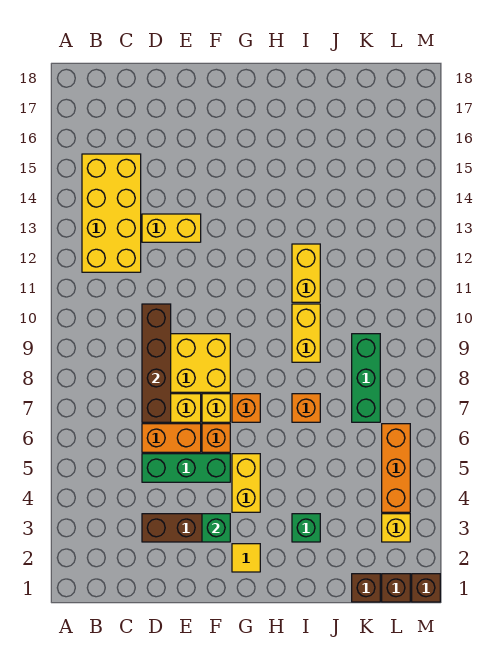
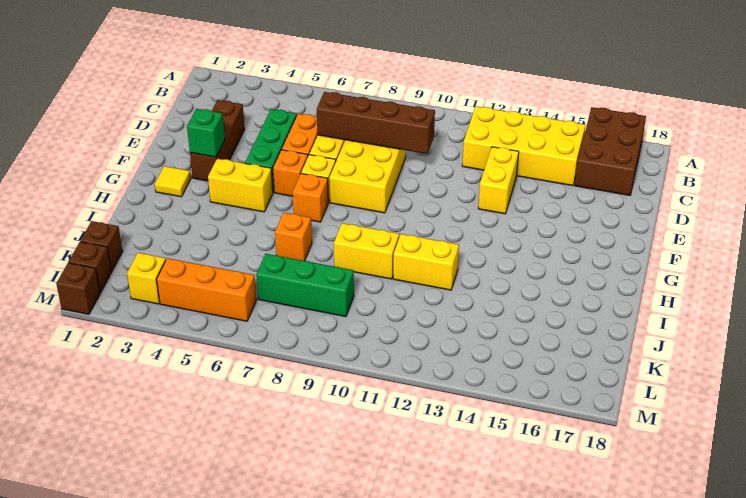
none -> brown brick A16:C17 level 1
green brick I3 level 1 -> none

